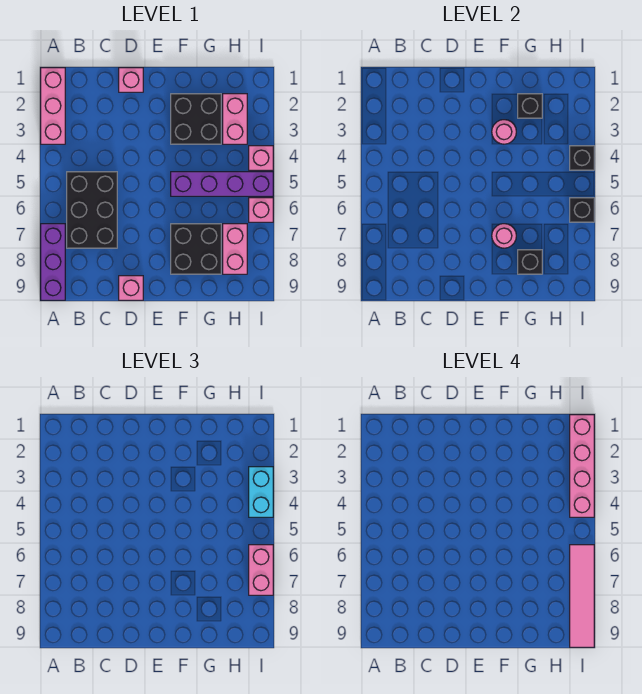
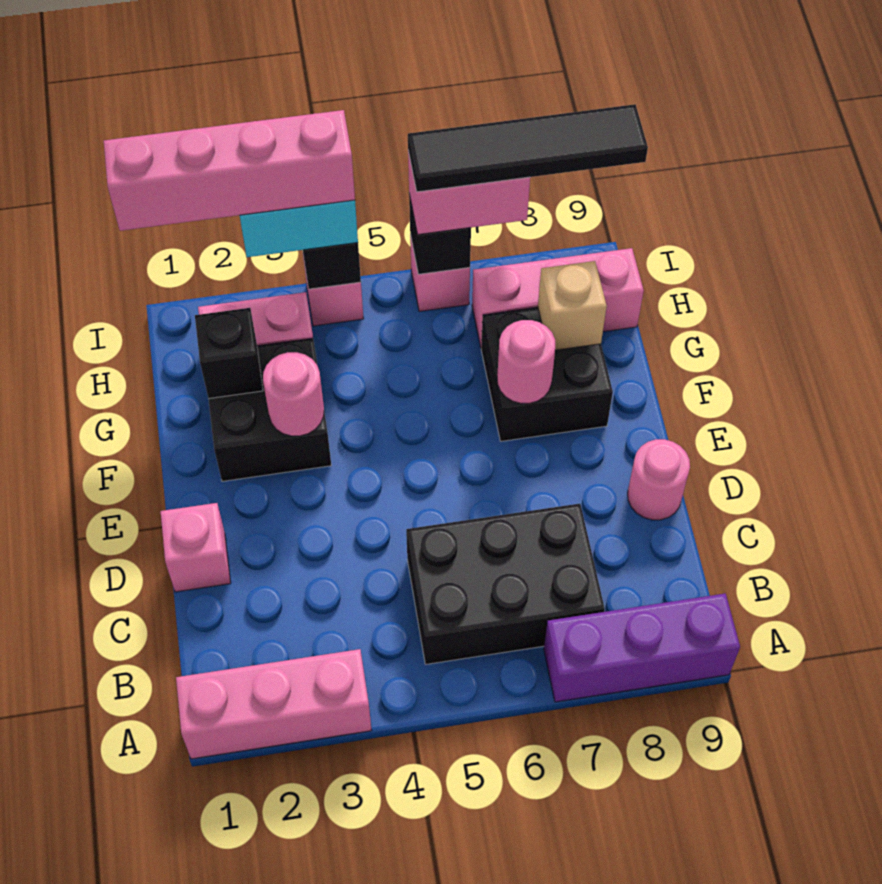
pink brick D9 level 1 -> pink round brick D9 level 1
purple brick F5:I5 level 1 -> none
black brick G8 level 2 -> tan brick G8 level 2
pink brick H7:H8 level 1 -> pink brick H7:H9 level 1
pink tile I6:I9 level 4 -> black tile I6:I9 level 4

